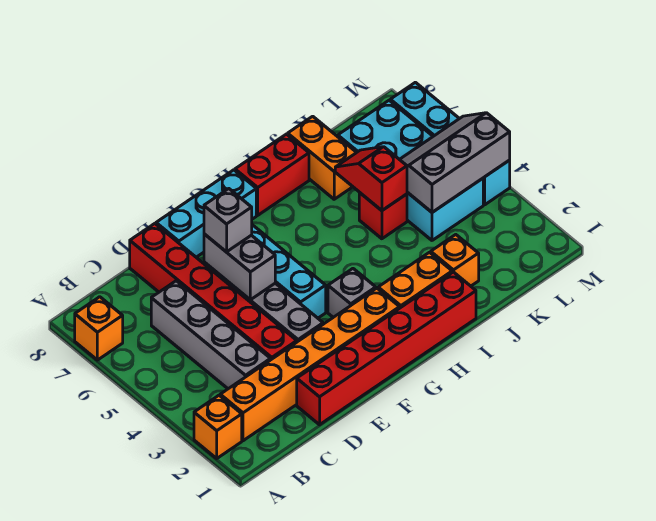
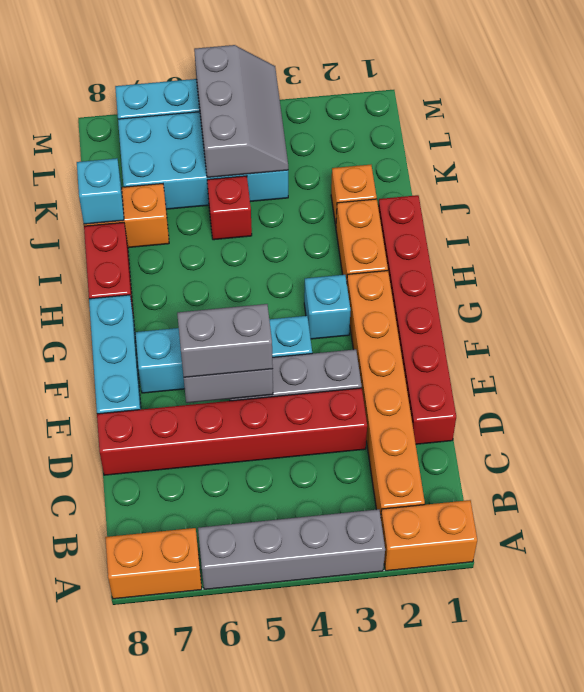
orange brick A2 level 1 -> orange brick A1:A2 level 1
orange brick A7 level 1 -> orange brick A7:A8 level 1
grey brick C3:C6 level 1 -> grey brick A3:A6 level 1
grey brick E6 level 3 -> grey brick E5:E6 level 3
grey brick G3 level 1 -> cyan brick G3 level 1
red slope J5:J6 level 2 top 5 -> none
none -> cyan brick J8 level 2
grey slope K4:M5 level 2 top 4 -> grey slope K4:M5 level 2 top 5

